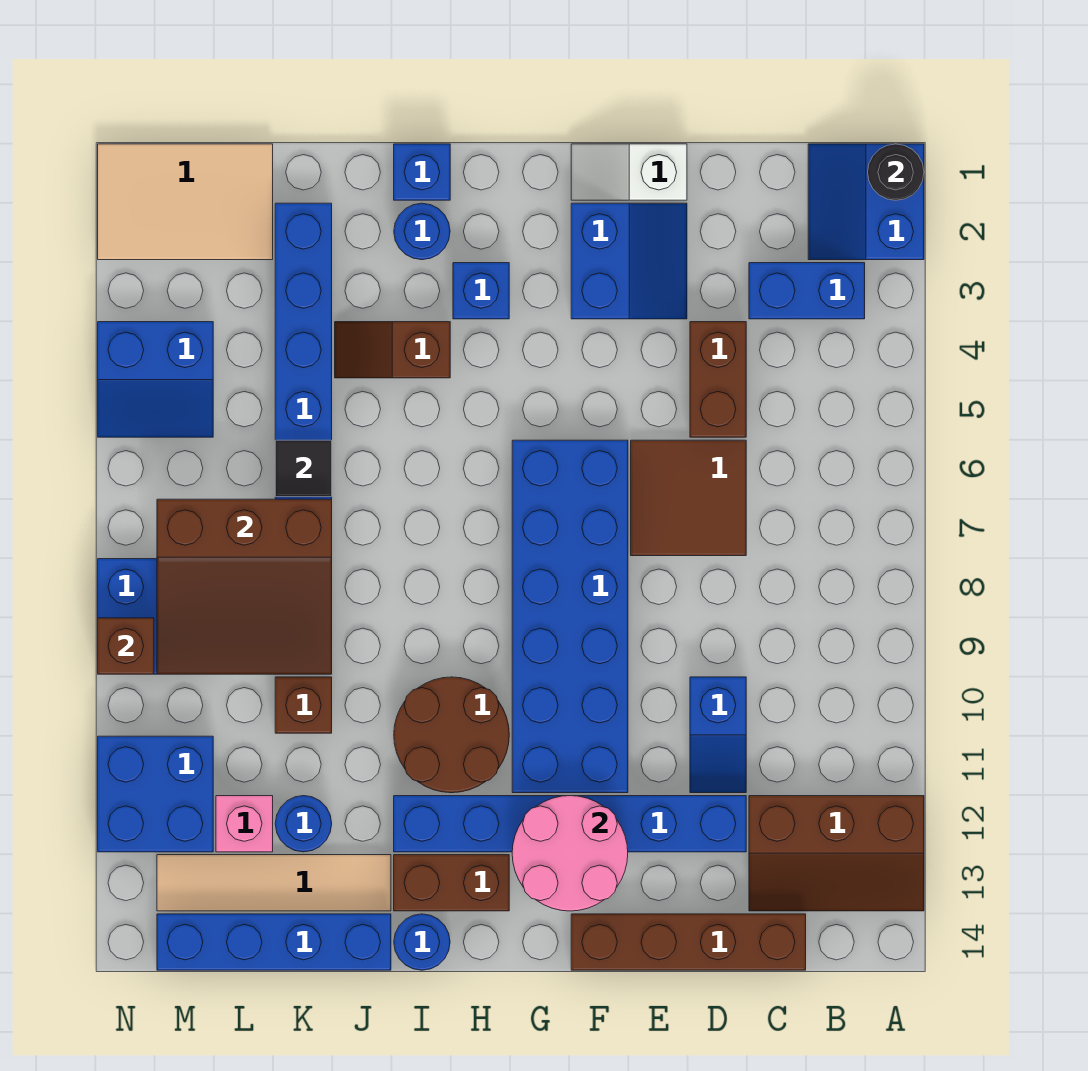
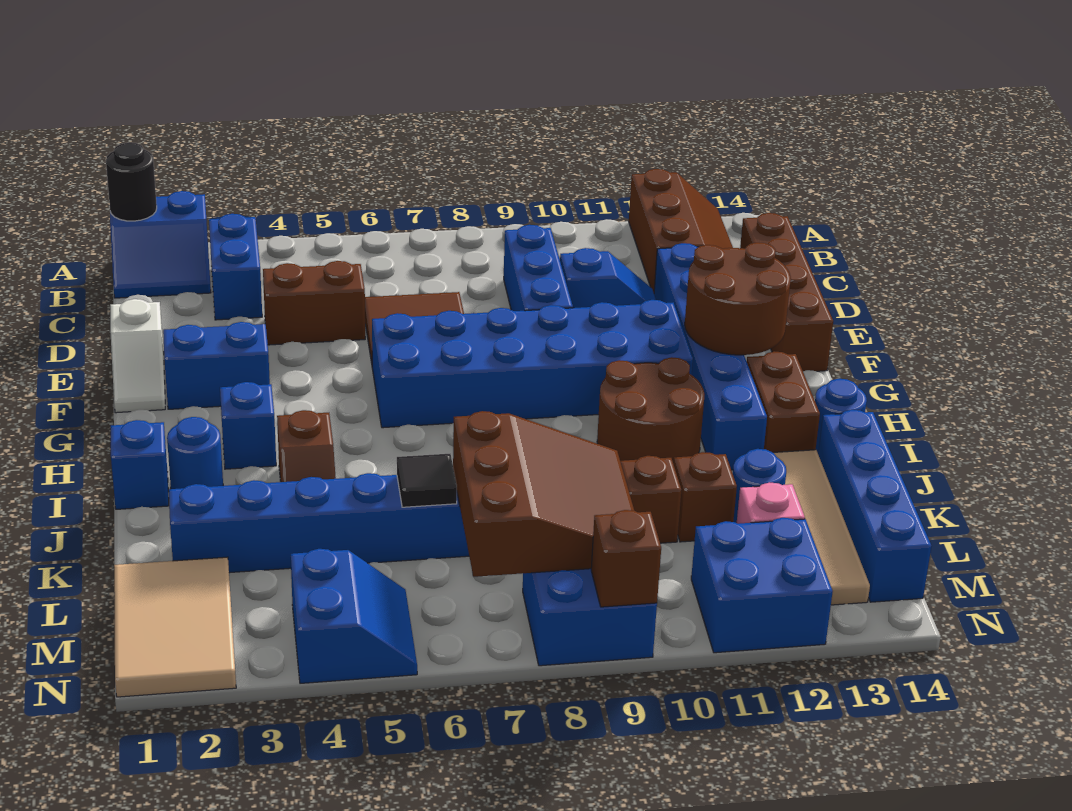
none -> blue brick C9:E9 level 1
pink round brick F12:G13 level 2 -> brown round brick F12:G13 level 2
none -> brown brick K11 level 1

